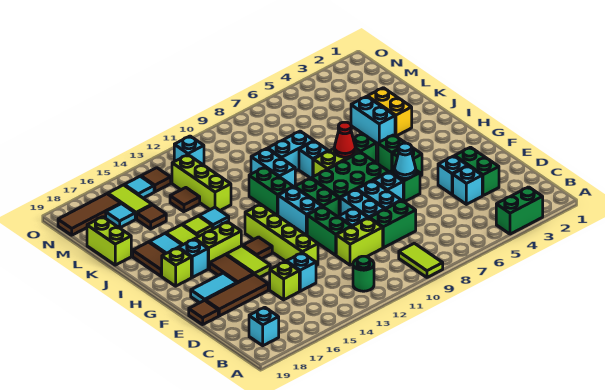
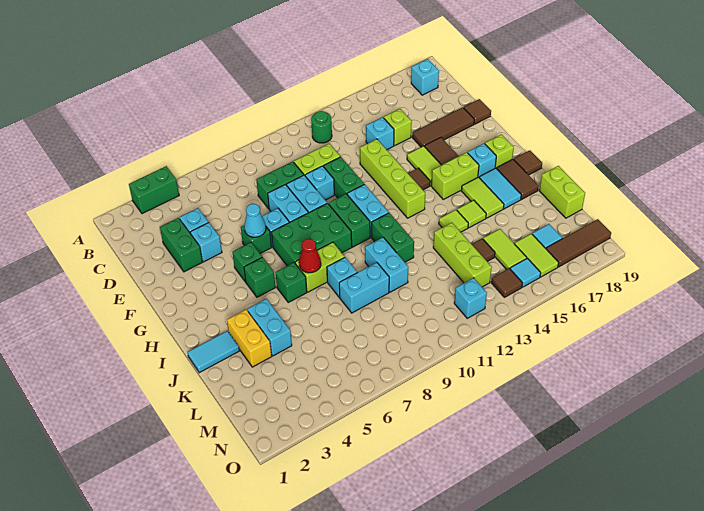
lime tile A9:B9 level 1 -> lime tile L15:M15 level 1
cyan tile F17:F18 level 1 -> cyan tile J1:J2 level 1
cyan tile J14 level 1 -> lime tile J14 level 1
brown tile L16 level 1 -> brown tile I19 level 1

